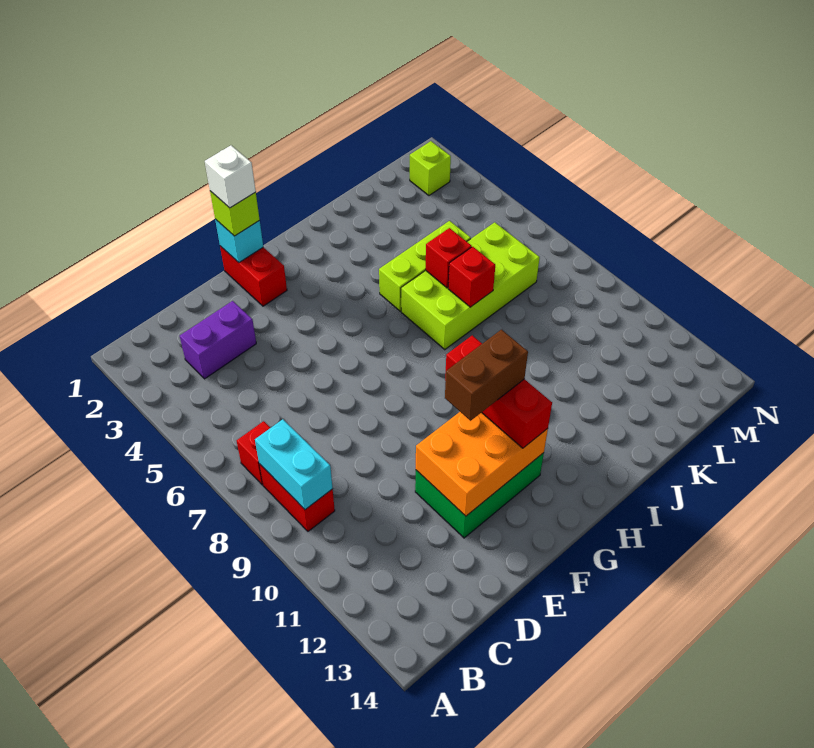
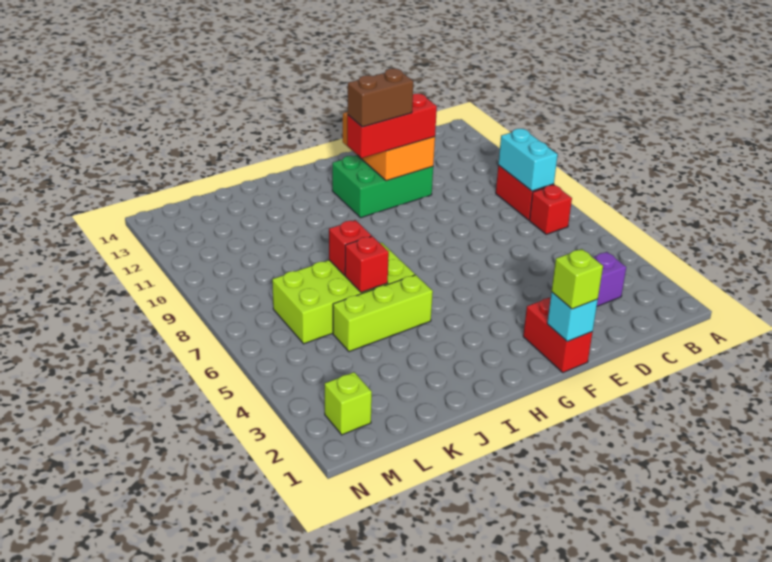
orange brick E11:G12 level 2 -> orange brick E11:F13 level 2
white brick F1 level 4 -> none
red brick G10:G12 level 3 -> red brick E11:G11 level 3

